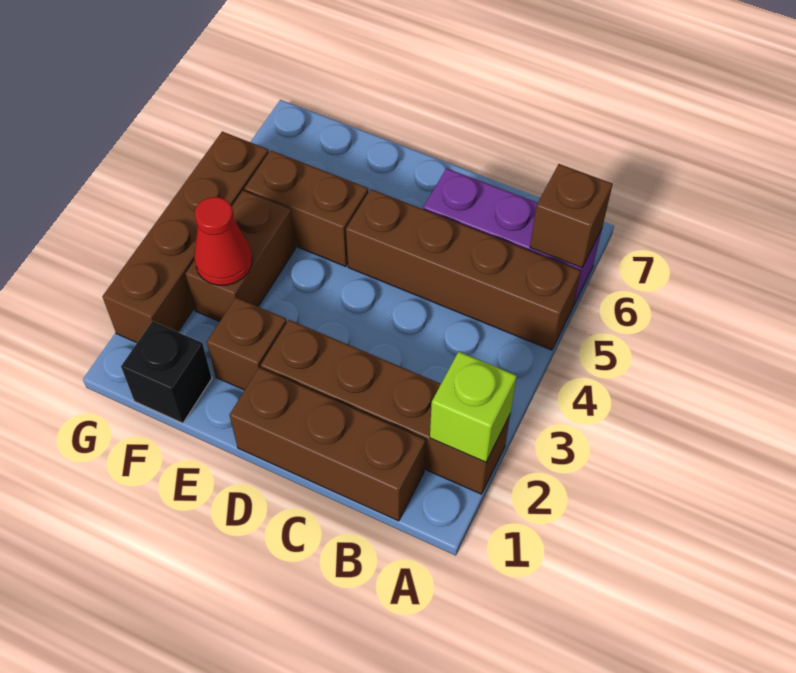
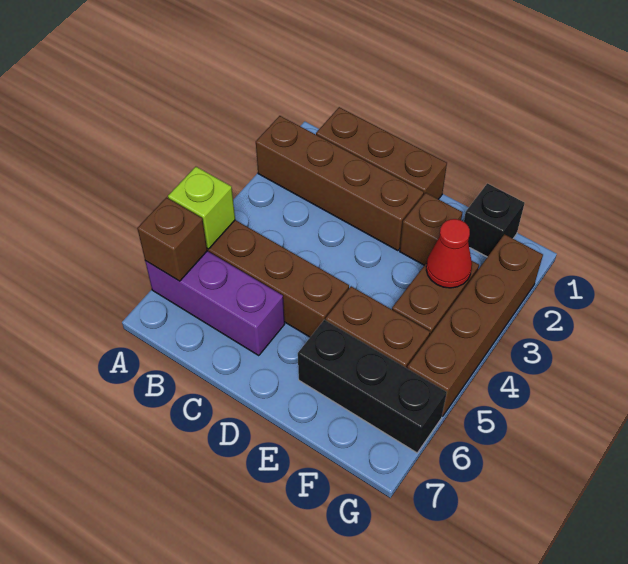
lime brick A2 level 2 -> lime brick A5 level 2
none -> black brick E6:G6 level 1

